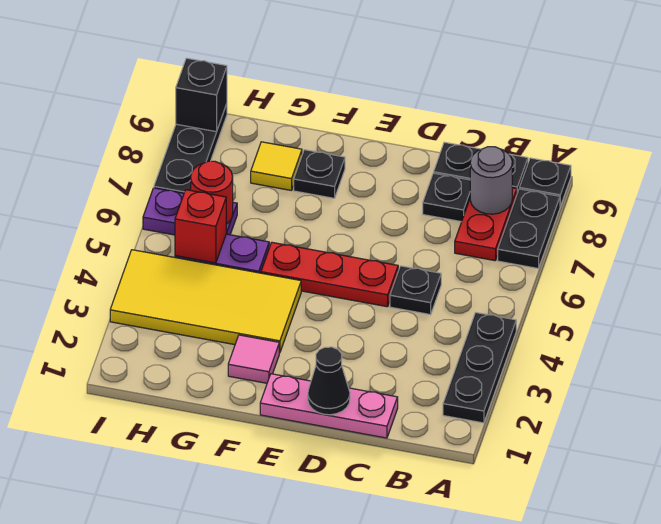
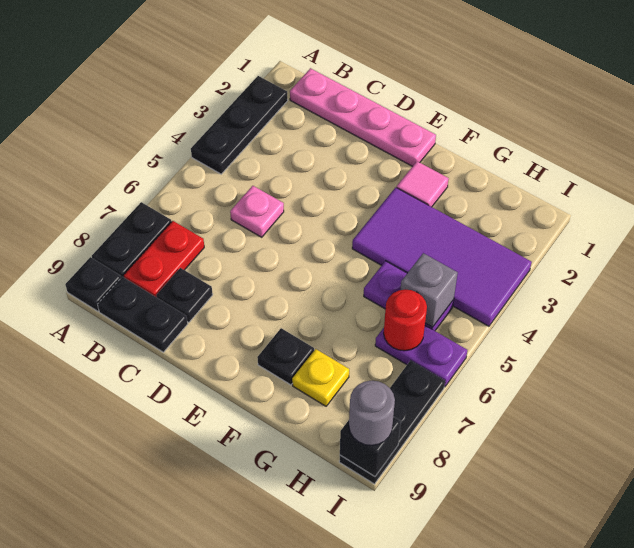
grey round brick B8 level 2 -> grey round brick I9 level 3
pink plate C1:E1 level 1 -> pink plate B1:E1 level 1
black plate C5 level 1 -> pink plate C5 level 1
black cone D1 level 2 -> none
red plate D5:F5 level 1 -> none
yellow tile F3:I4 level 1 -> purple tile F3:I4 level 1
yellow tile G8 level 1 -> yellow plate G8 level 1
red brick H5 level 2 -> grey brick H5 level 2

